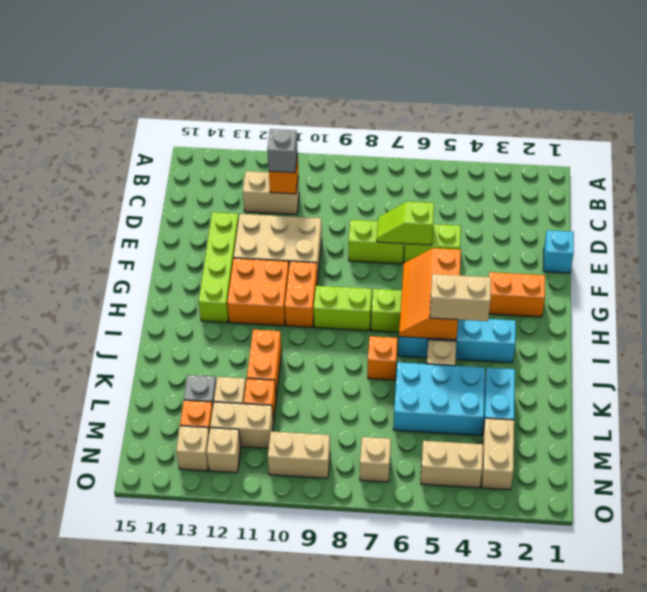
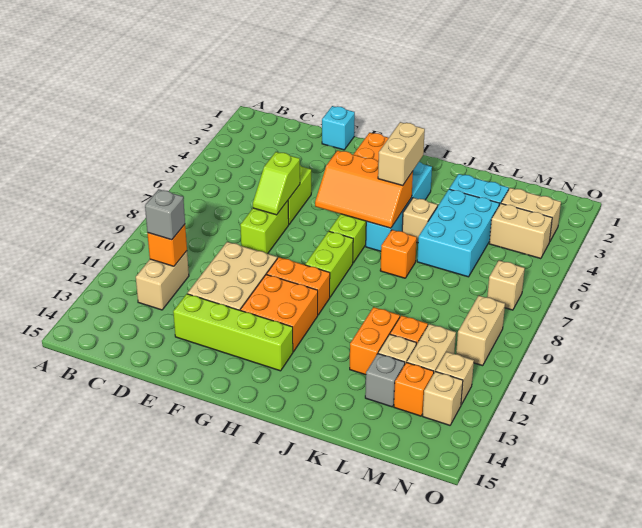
orange brick J11:K11 level 1 -> orange brick K11:K12 level 1
tan brick N4:N5 level 1 -> tan brick M4:N4 level 1

